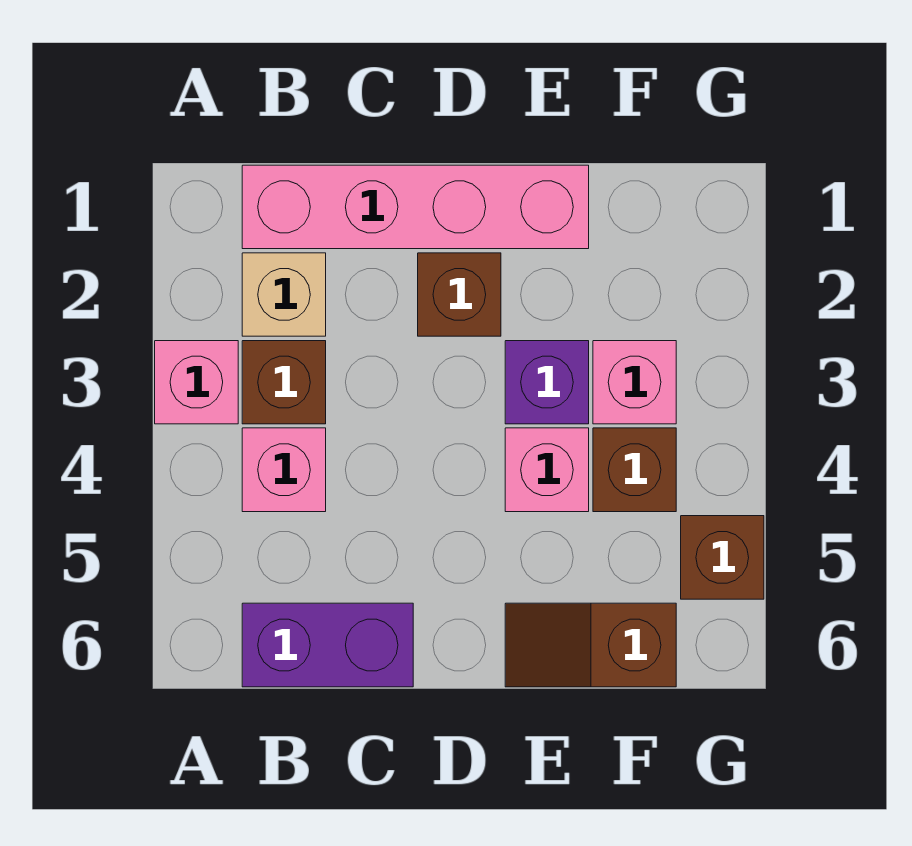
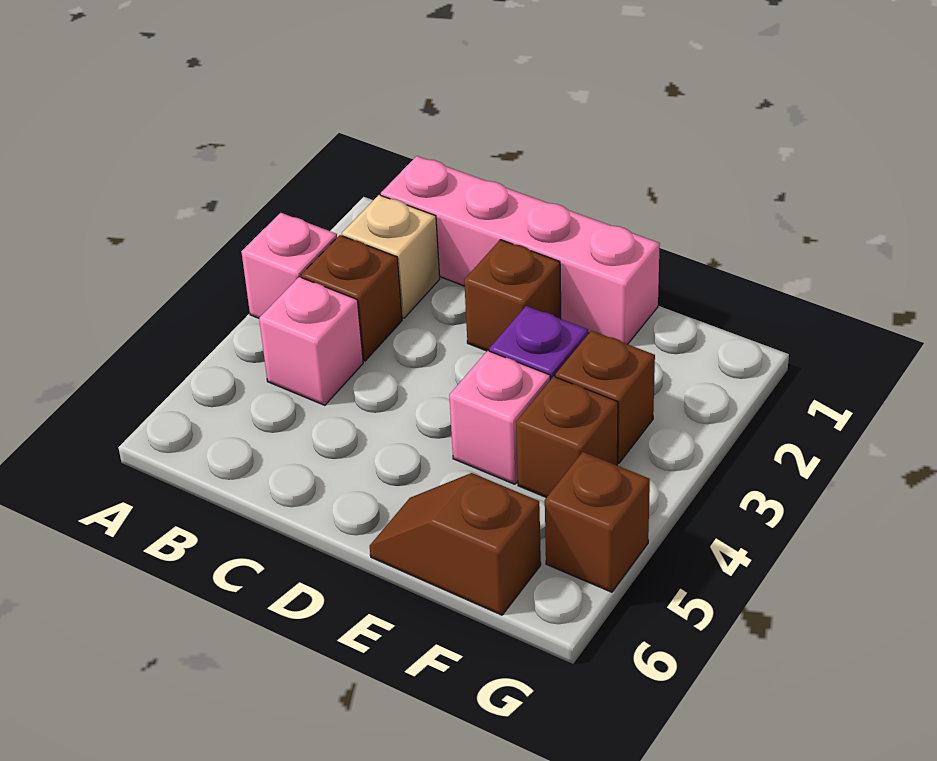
purple brick B6:C6 level 1 -> none
pink brick F3 level 1 -> brown brick F3 level 1

